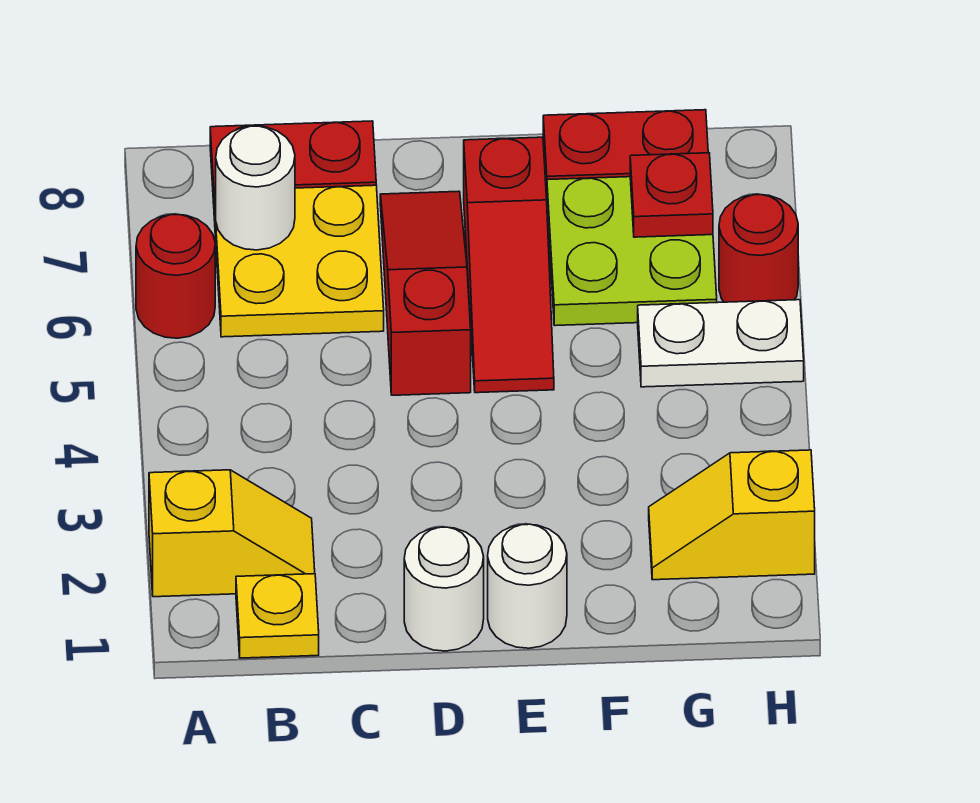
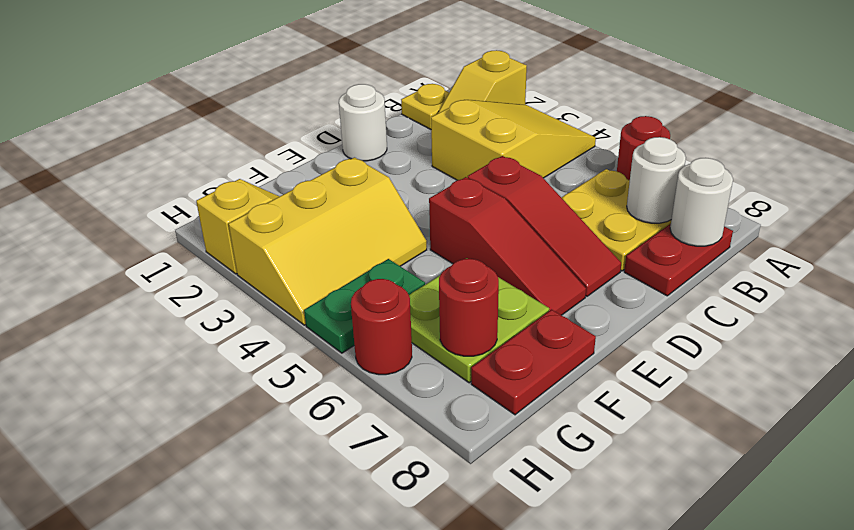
none -> yellow slope A3:C4 level 1 top C
white round brick E1 level 1 -> white round brick B8 level 2
red slope E5:E7 level 1 top 7 -> red slope E5:E7 level 1 top 5
none -> yellow slope F3:H4 level 1 top 3
white plate G5:H5 level 1 -> green plate G5:H5 level 1
red plate G7 level 2 -> red round brick G7 level 2

